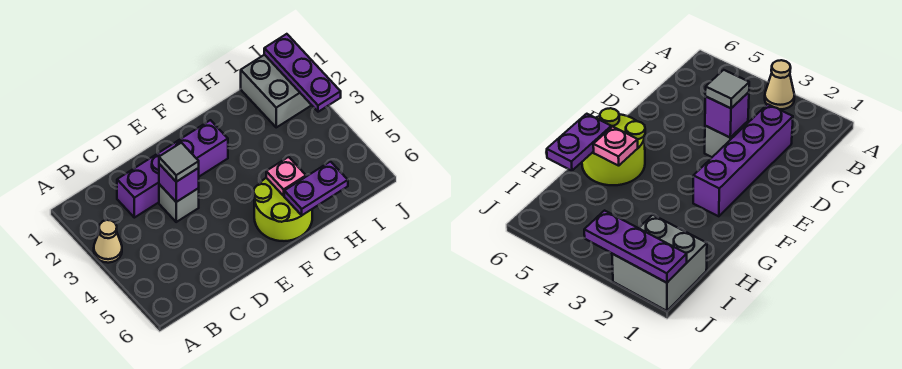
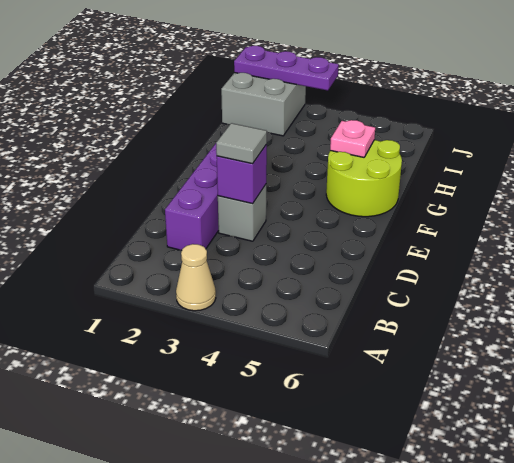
purple plate G6:H6 level 2 -> none

